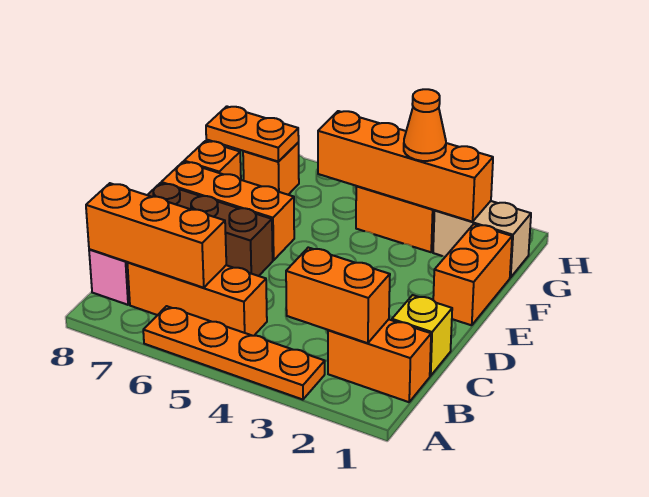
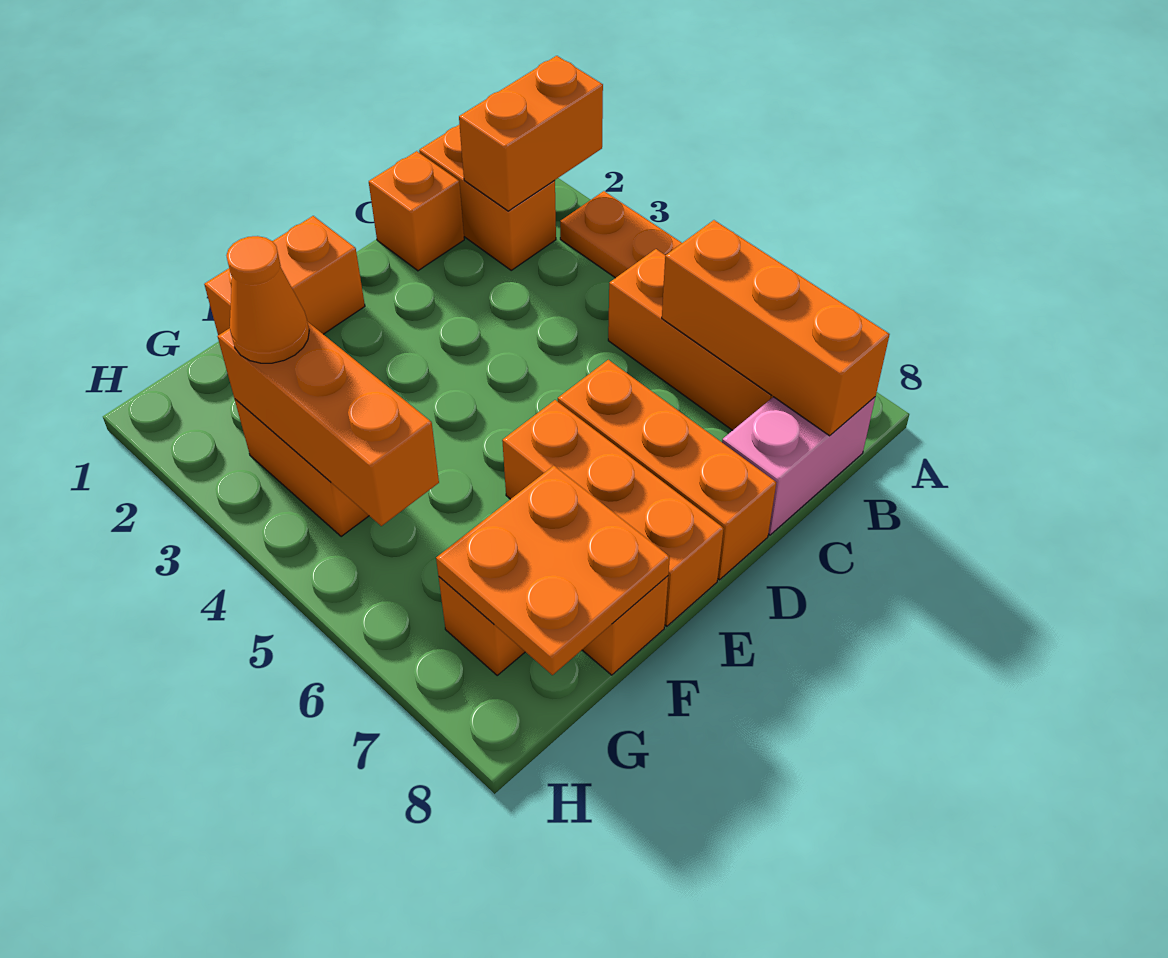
orange brick B2:B3 level 2 -> orange brick A2:B2 level 2
yellow brick C1 level 1 -> orange brick C1 level 1
brown brick D6:D8 level 1 -> orange brick D6:D8 level 1
tan brick G1:G2 level 1 -> none
orange brick G2:G5 level 2 -> orange brick G3:G5 level 2
orange plate G7:G8 level 2 -> orange plate F7:G8 level 2

